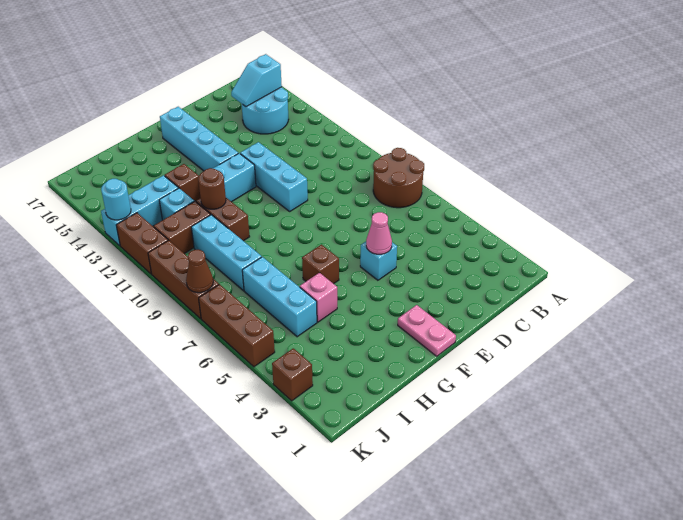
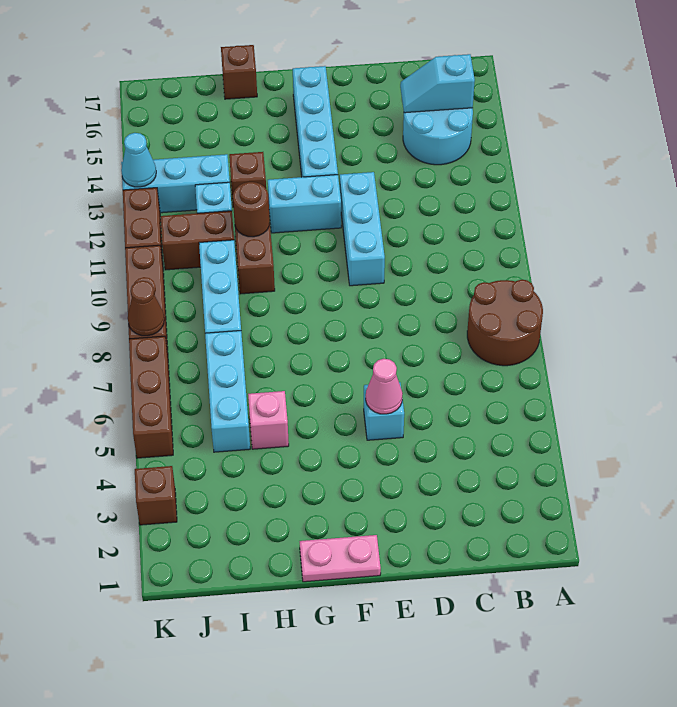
pink plate F1:F2 level 1 -> pink plate F1:G1 level 1
brown brick G6 level 1 -> brown brick H17 level 1
cyan round brick K13 level 2 -> cyan cone K13 level 2

